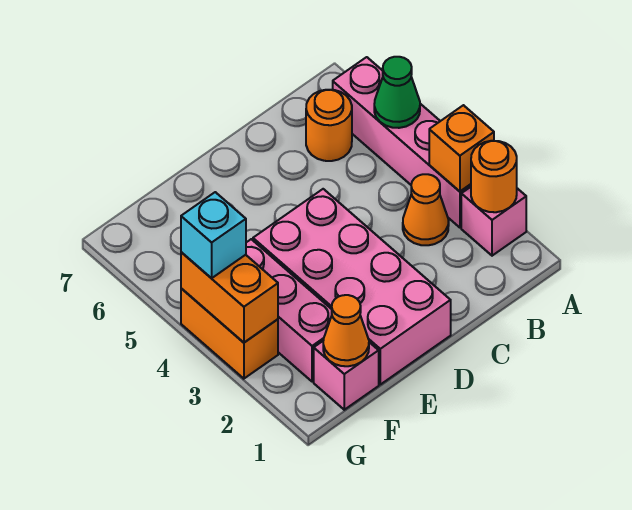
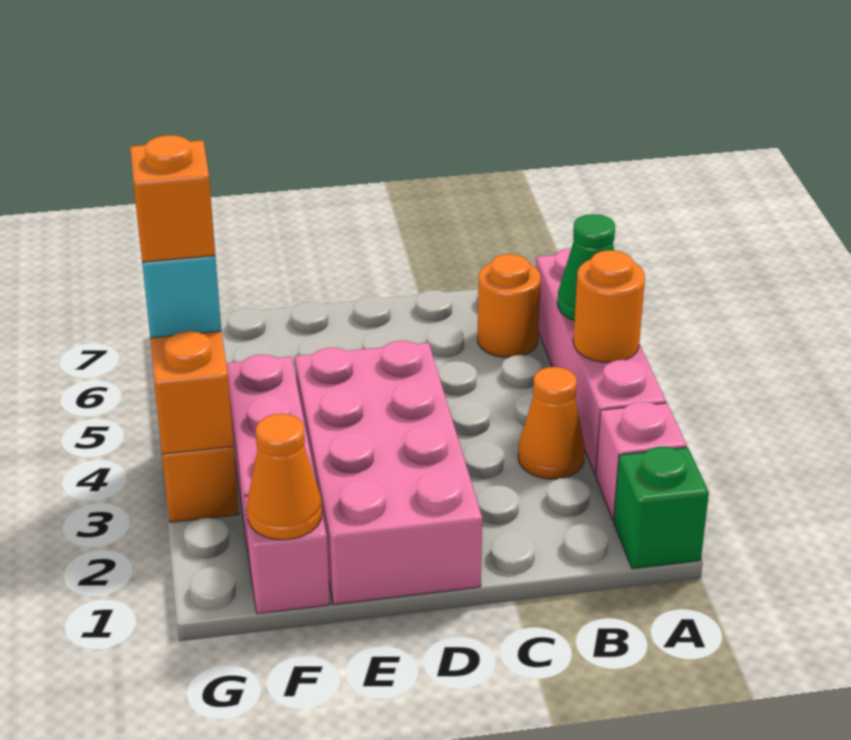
none -> green brick A1 level 1
orange round brick A2 level 2 -> orange round brick A4 level 2
orange brick A3 level 2 -> orange brick G4 level 4

